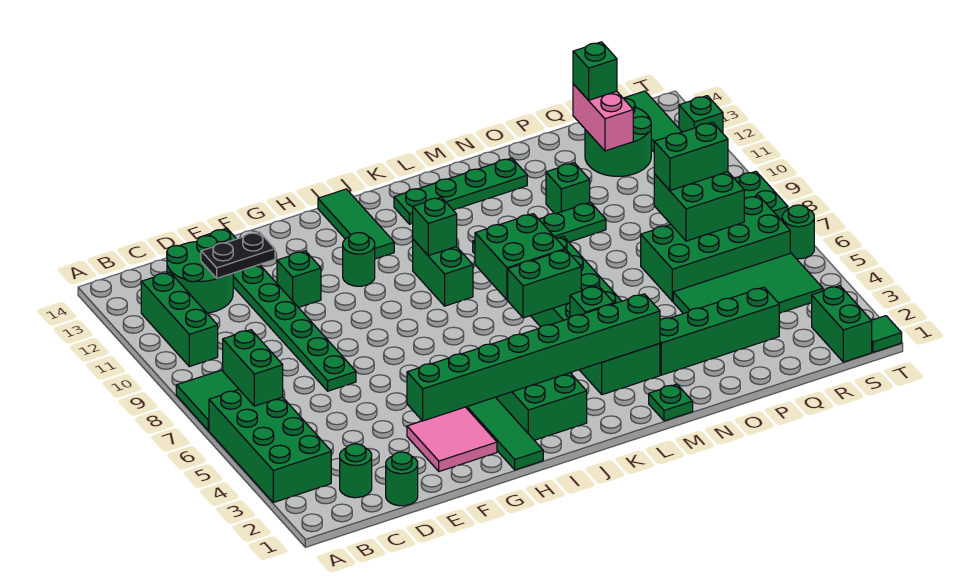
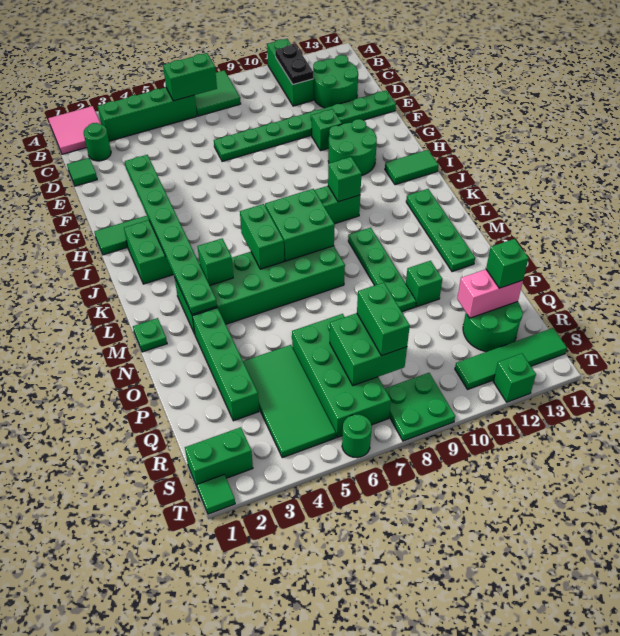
green brick A3:B6 level 1 -> green brick B3:B6 level 1
green brick B10:B12 level 1 -> green brick A11:C11 level 1
green round brick D1 level 1 -> green tile D1 level 1
black plate D12:E12 level 2 -> black plate B11:C11 level 2
pink tile F2:G3 level 1 -> pink tile A1:B2 level 1
green brick F3:M3 level 2 -> green plate F3:M3 level 2
green round brick H11 level 1 -> green round brick G11:H12 level 1
green tile I12:I14 level 1 -> green tile I13:I14 level 1

